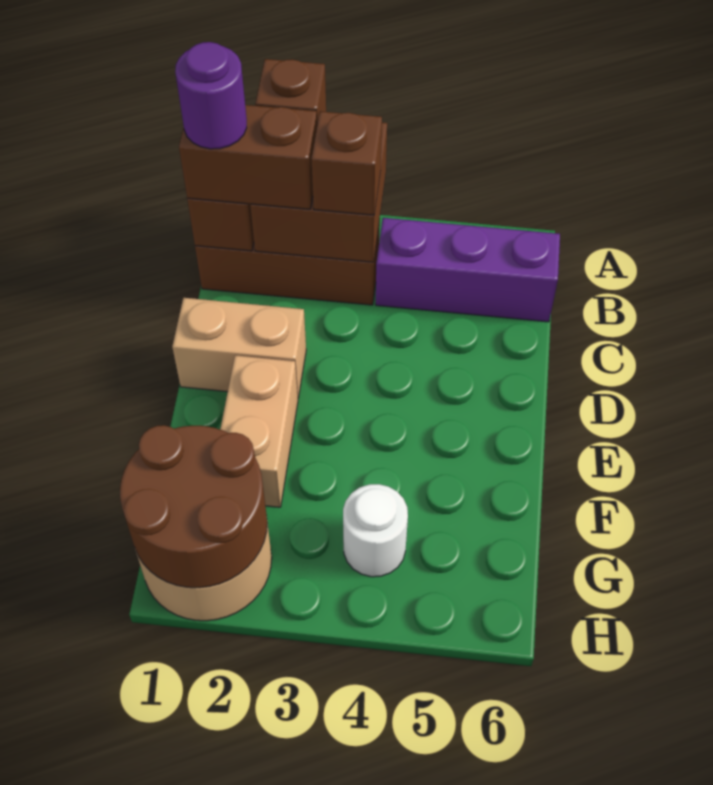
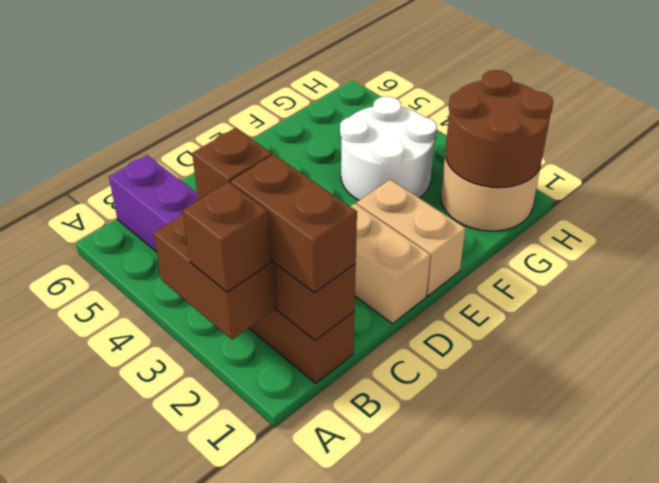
purple round brick B1 level 4 -> none
tan brick E2:F2 level 1 -> tan brick E1:E2 level 1
white round brick G4 level 1 -> white round brick F3:G4 level 1

